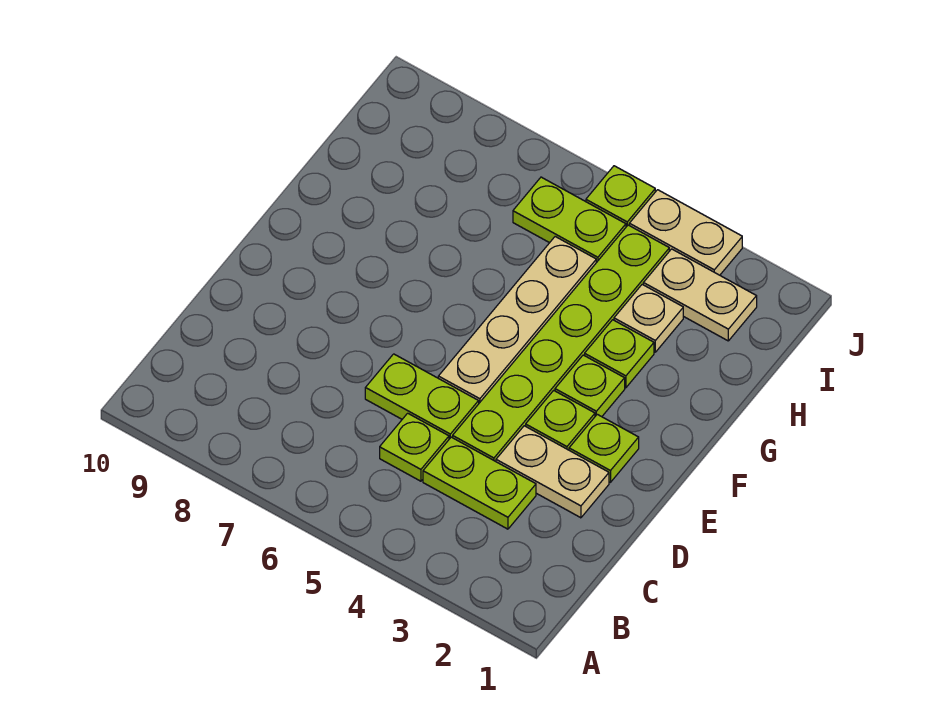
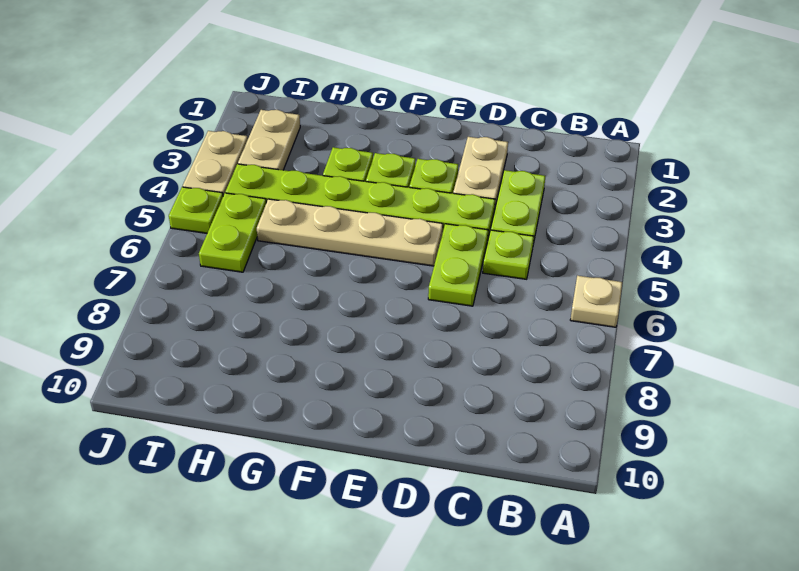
lime plate E2 level 1 -> none
tan plate H3 level 1 -> tan plate A6 level 1

